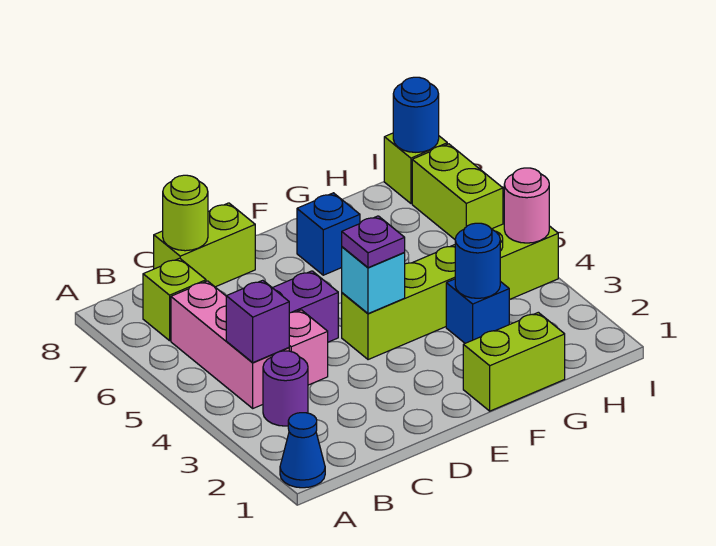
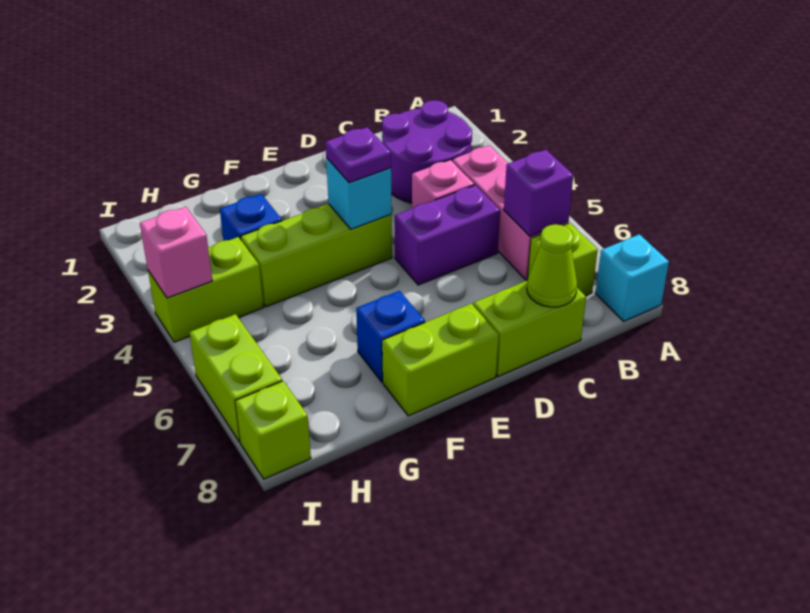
blue cone A1 level 1 -> none
none -> cyan brick A8 level 1
purple round brick B3 level 1 -> purple round brick B2:C3 level 1
purple brick B4 level 2 -> purple brick B6 level 2
lime round brick C8 level 2 -> lime cone C8 level 2
lime brick F1:G1 level 1 -> lime brick E8:F8 level 1
blue round brick G3 level 2 -> none
pink round brick I4 level 2 -> pink brick I4 level 2
blue round brick I8 level 2 -> none

